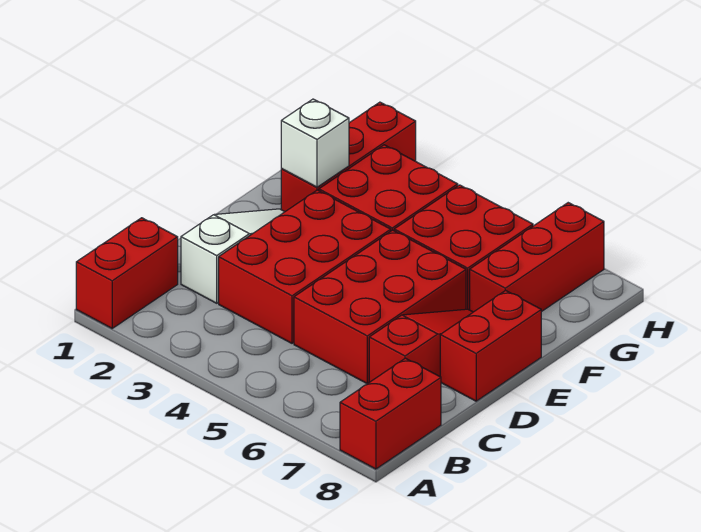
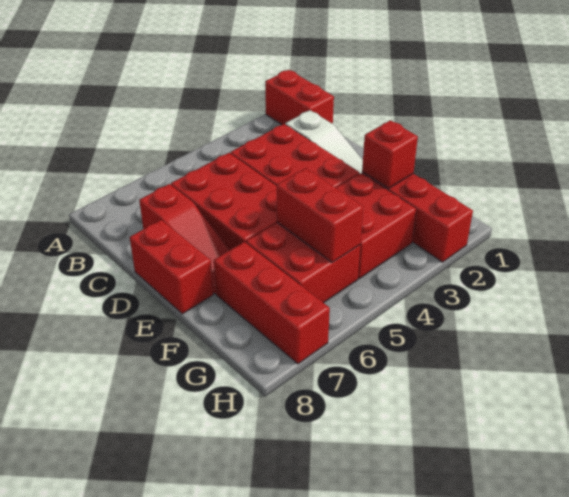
red brick A8:B8 level 1 -> red brick F5:G5 level 2
white brick F2 level 2 -> red brick F2 level 2

